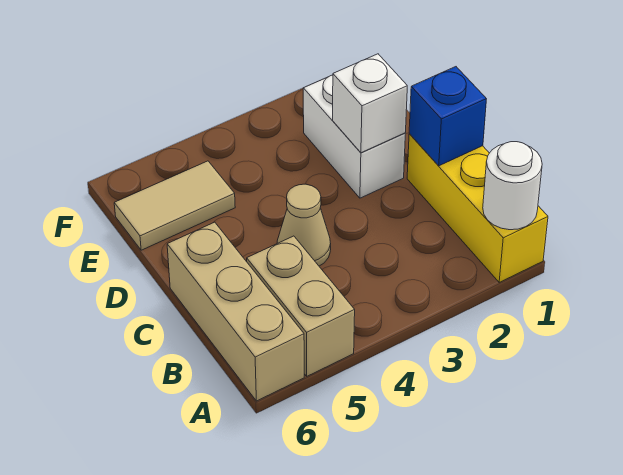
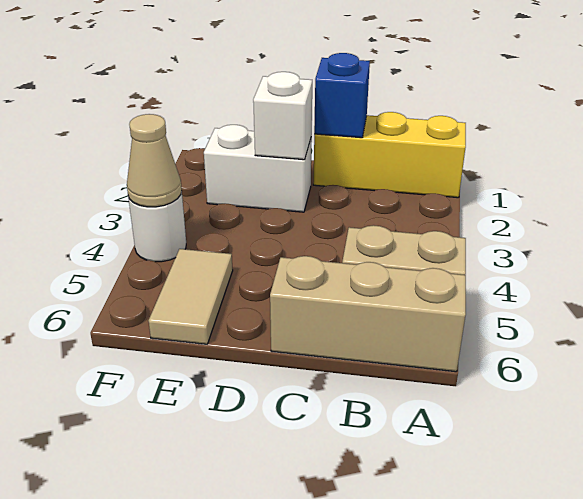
white round brick A1 level 2 -> white round brick F4 level 1
tan cone C4 level 1 -> tan cone F4 level 2

